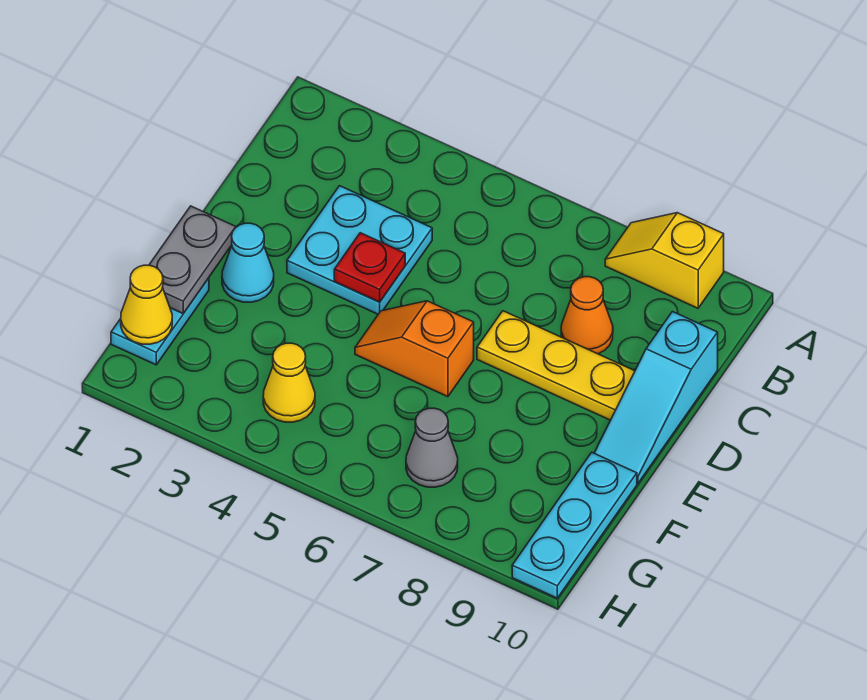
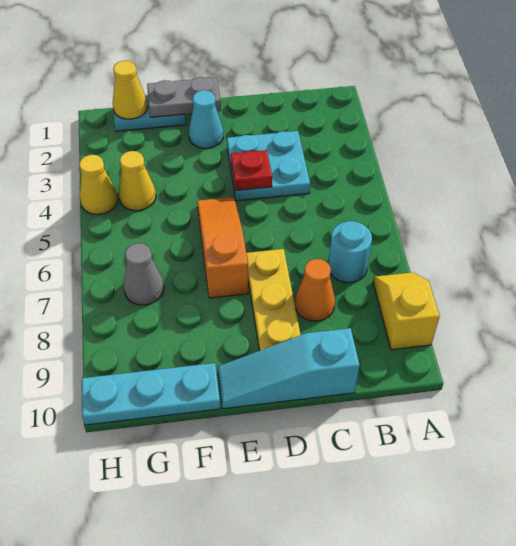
none -> cyan round brick B7 level 1
orange slope E5:E6 level 1 top 6 -> orange slope E5:E7 level 1 top 7
none -> yellow cone H4 level 1

